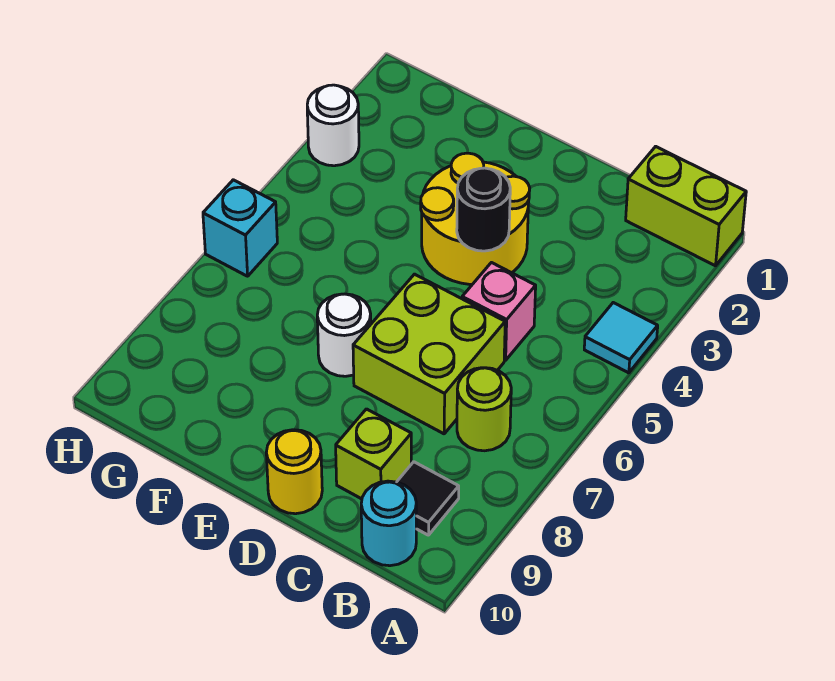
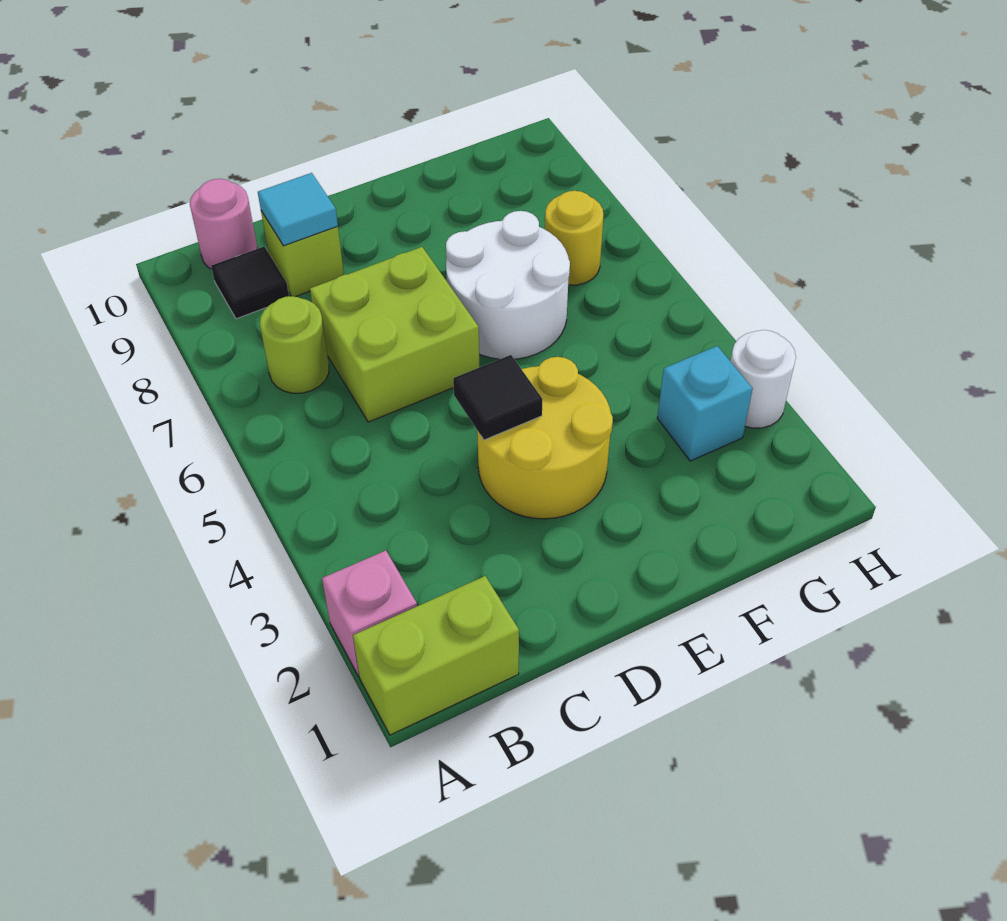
cyan tile A4 level 1 -> cyan tile C9 level 2
cyan round brick B10 level 1 -> pink round brick B10 level 1
pink brick C5 level 1 -> pink brick A2 level 1
black round brick D4 level 2 -> black tile D4 level 2
yellow round brick D10 level 1 -> yellow round brick G7 level 1
white round brick E7 level 1 -> white round brick E6:F7 level 1
cyan brick H6 level 1 -> cyan brick G3 level 1

